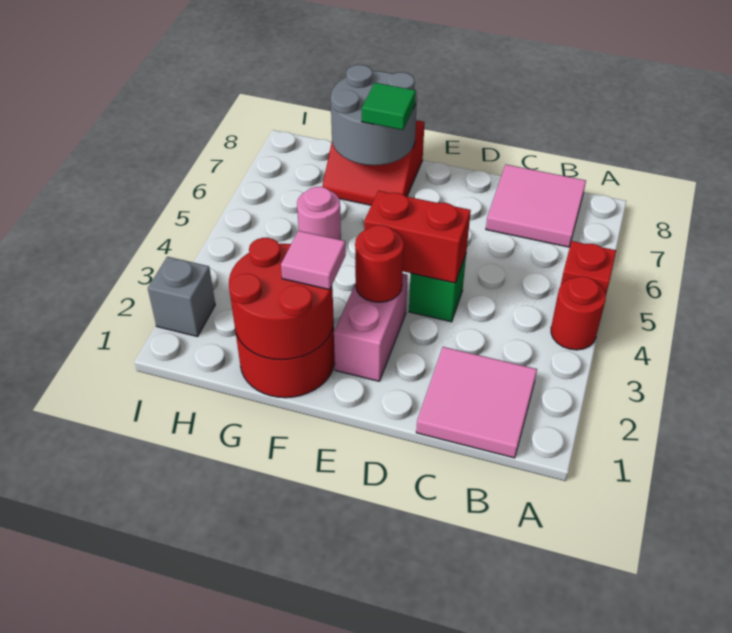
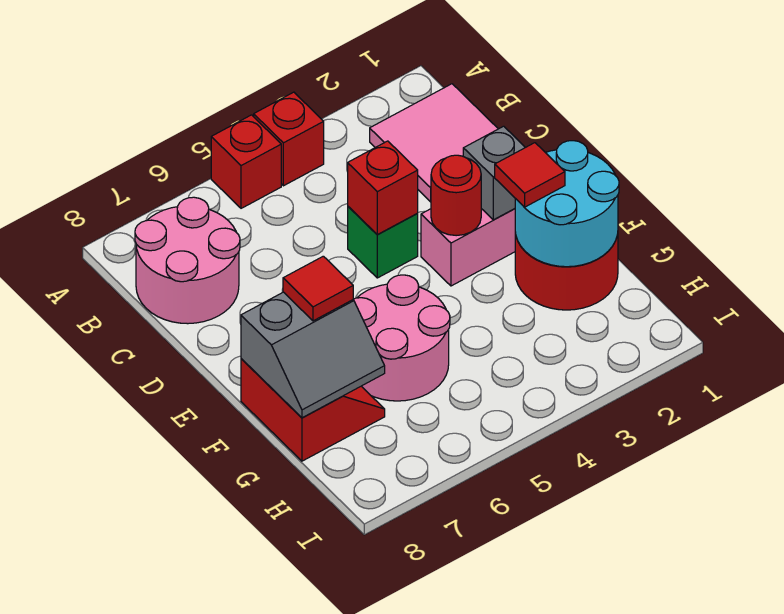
red round brick A4 level 1 -> red brick A4 level 1
pink tile B7:C8 level 1 -> pink round brick B7:C8 level 1
red brick D4:E4 level 2 -> red brick D4 level 2
red round brick F1:G2 level 2 -> cyan round brick F1:G2 level 2
pink tile F2 level 3 -> red tile F2 level 3
grey round brick F7:G8 level 2 -> grey slope F7:G8 level 2 top F
green tile F7 level 3 -> red tile F7 level 3
pink round brick G5 level 1 -> pink round brick F5:G6 level 1
grey brick I2 level 1 -> grey brick E2 level 2

